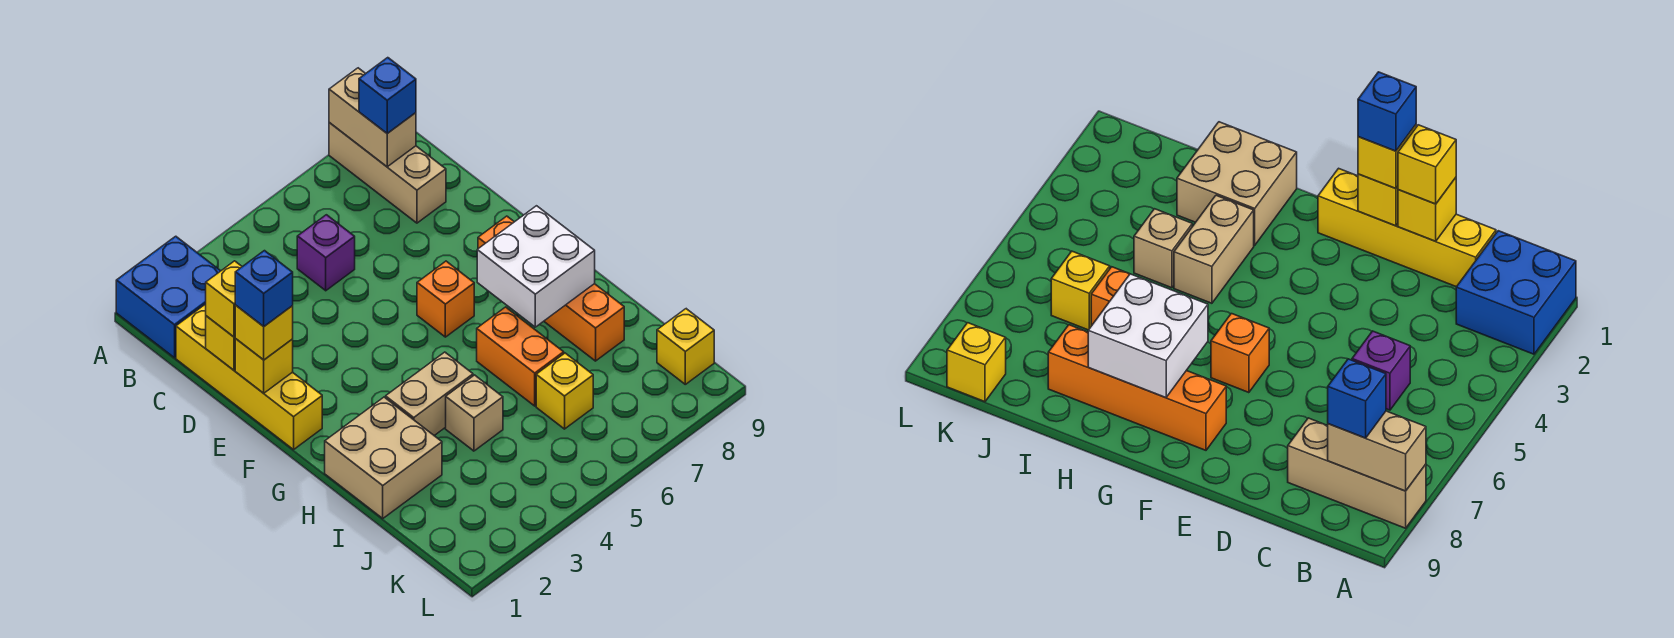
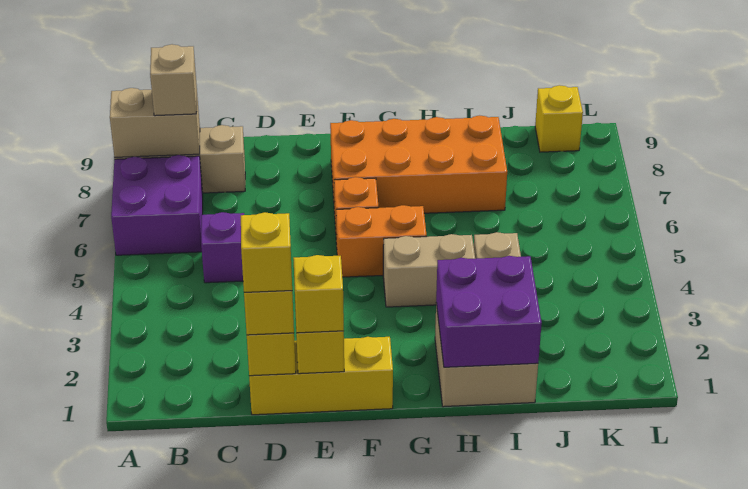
blue brick A1:B2 level 1 -> none
none -> purple brick A6:B7 level 1
blue brick B8 level 3 -> tan brick B8 level 3
yellow brick C1:F1 level 1 -> yellow brick D1:F1 level 1
blue brick E1 level 4 -> none
orange brick F8:I8 level 1 -> orange brick F7:I8 level 1
white brick G7:H8 level 2 -> none
none -> purple brick H1:I2 level 2
tan brick H3:H4 level 1 -> tan brick G4:H4 level 1
orange brick H6:I6 level 1 -> orange brick F5:G5 level 1
yellow brick J6 level 1 -> yellow brick D1 level 4

